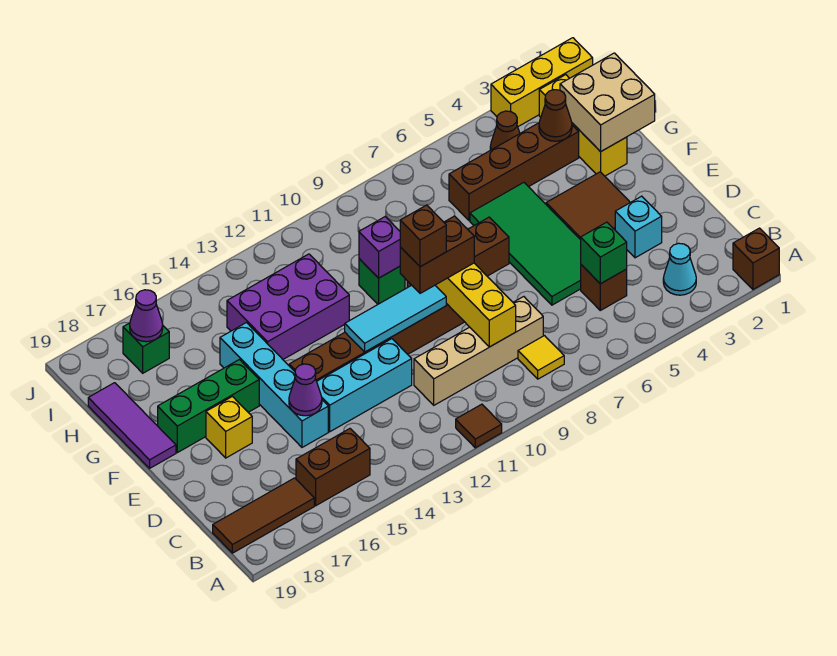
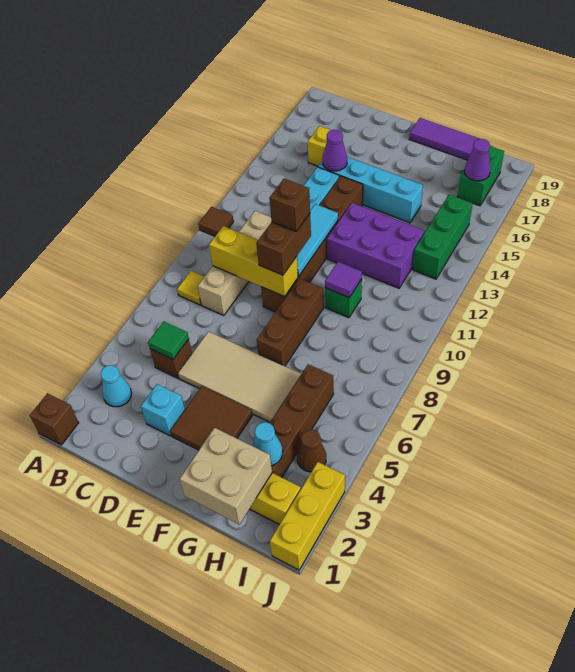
brown brick B15:B16 level 1 -> none
brown tile B17:B19 level 1 -> none
green brick C5 level 2 -> green tile C5 level 2
green tile D5:G6 level 1 -> tan tile D5:G6 level 1
yellow brick E17 level 1 -> yellow brick C16 level 1
green brick F16:F18 level 1 -> green brick I13:I15 level 1
purple brick G10 level 2 -> purple tile G10 level 2
purple brick G12:H14 level 1 -> purple brick F12:H13 level 1
brown cone H3 level 2 -> cyan cone H3 level 2
green brick I17 level 1 -> green brick I17:I18 level 1

